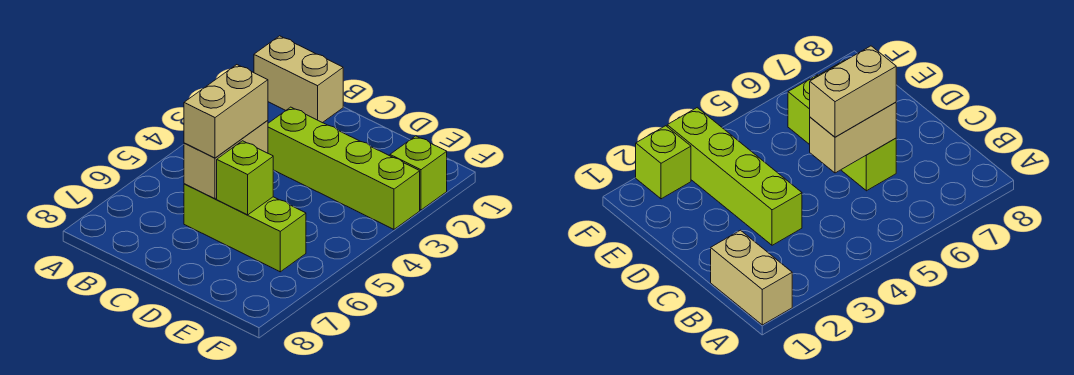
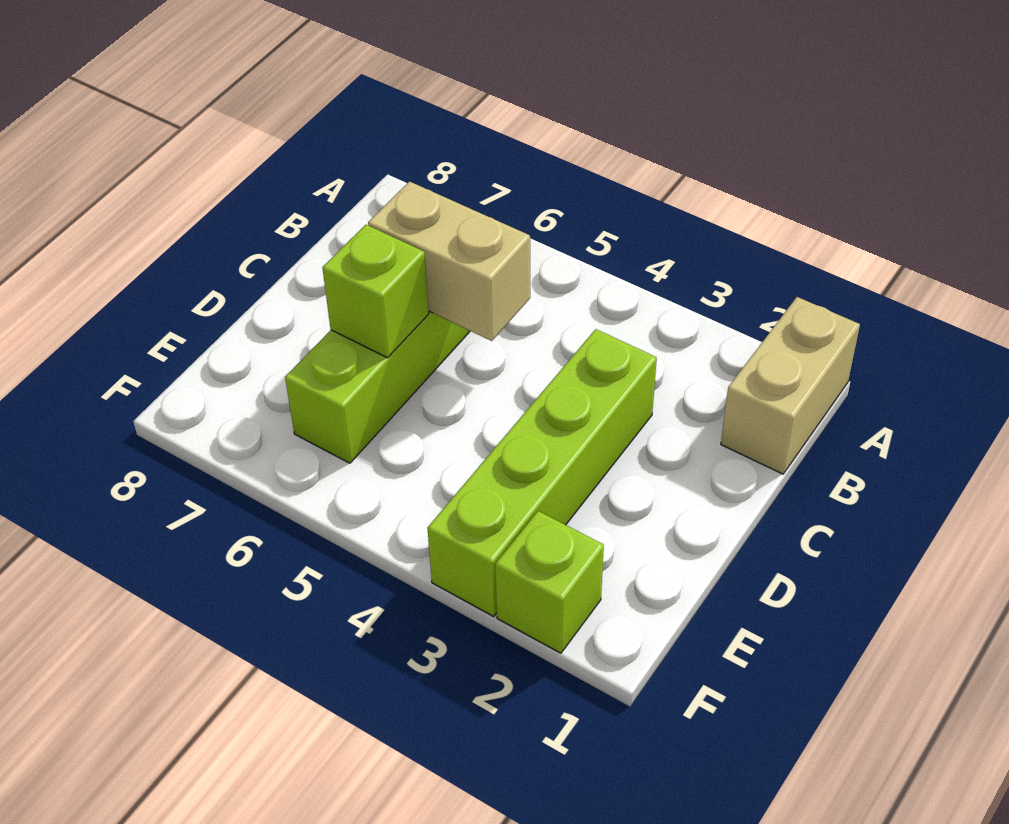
tan brick C5:C6 level 3 -> none

